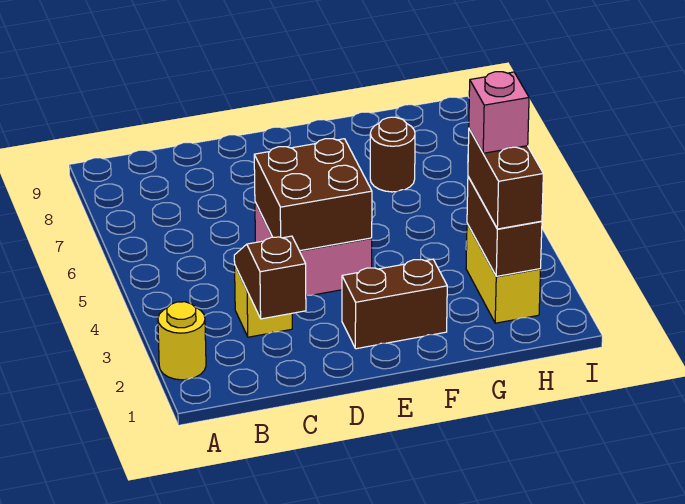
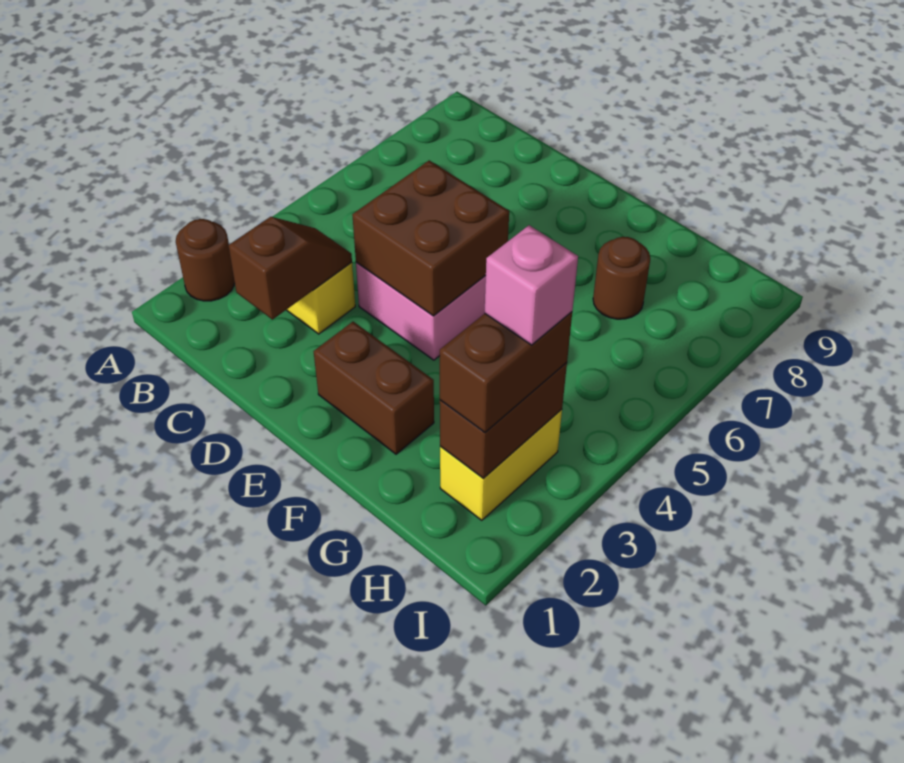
yellow round brick A2 level 1 -> brown round brick A2 level 1

